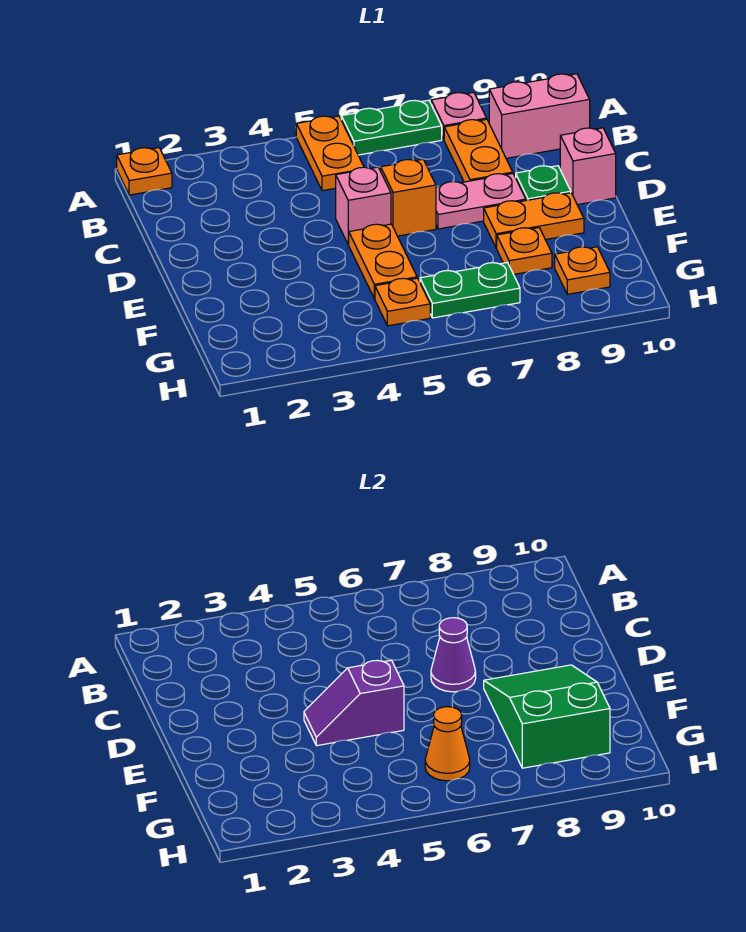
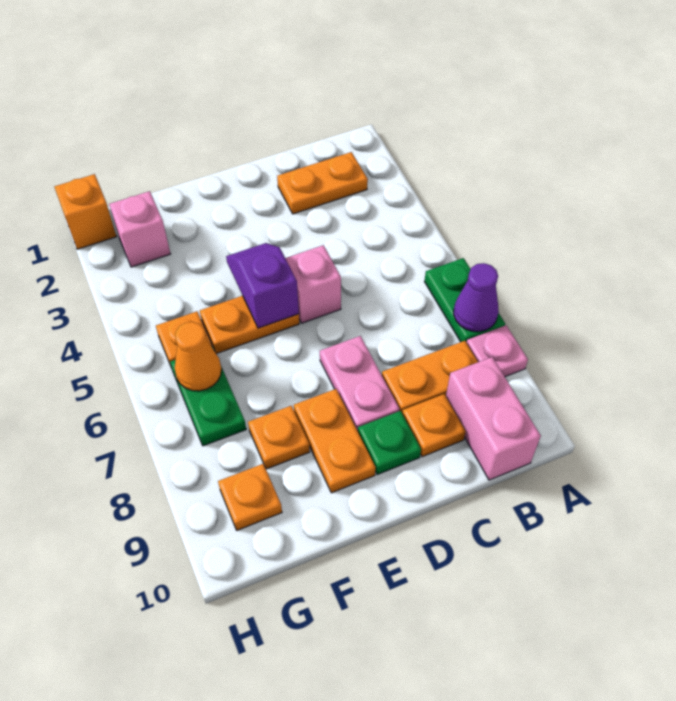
orange plate A1 level 1 -> orange plate C9 level 1
orange plate A5:B5 level 1 -> orange plate B2:C2 level 1
orange brick D6 level 1 -> orange brick H1 level 1
purple cone D7 level 2 -> purple cone A7 level 2
pink brick D10 level 1 -> pink brick G2 level 1
green slope E8:G9 level 2 top G -> none

